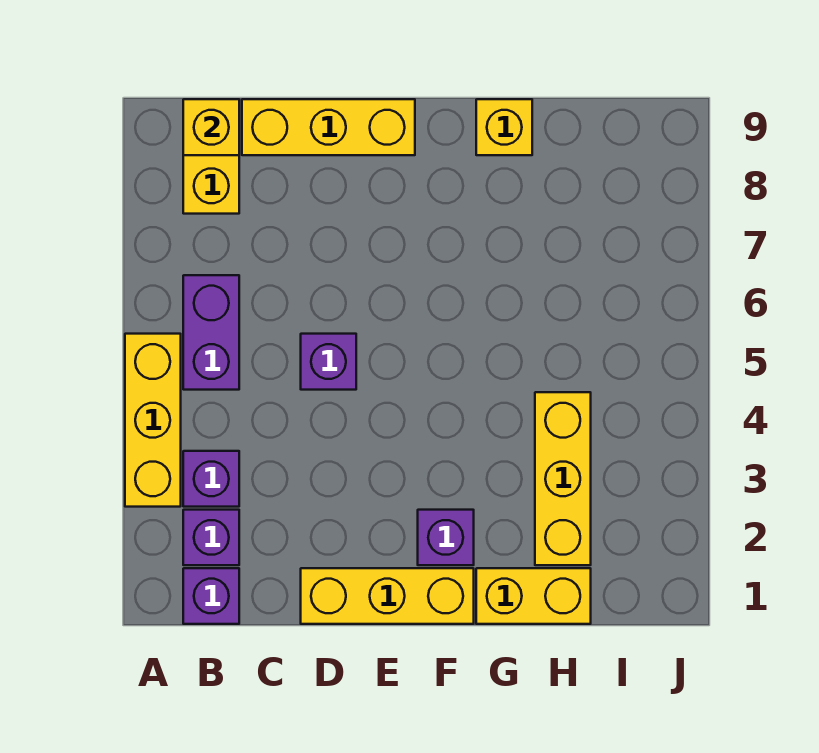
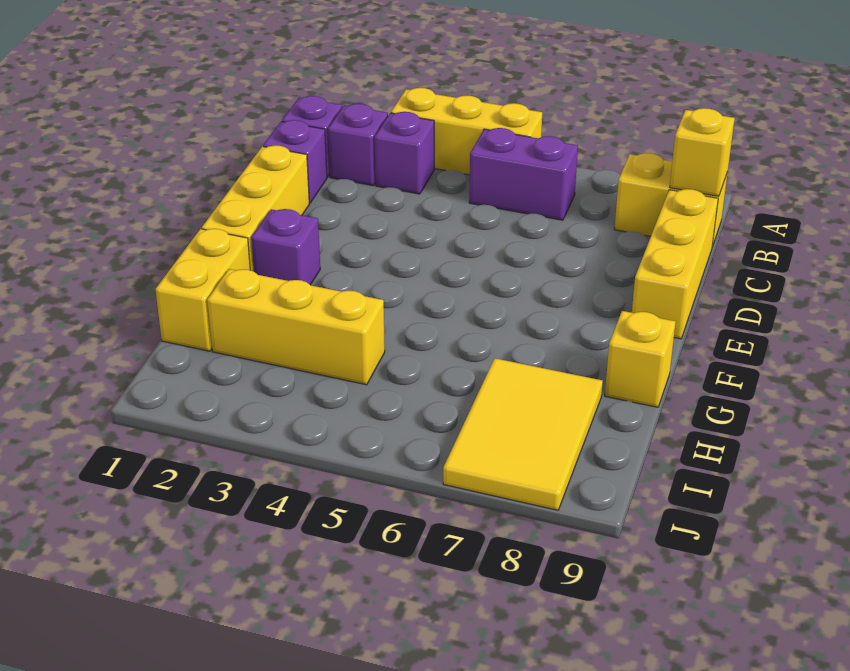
purple brick D5 level 1 -> purple brick C1 level 1
none -> yellow tile H7:J8 level 1

